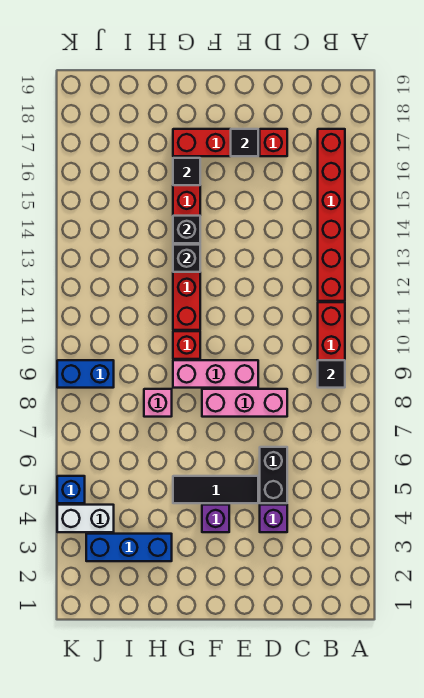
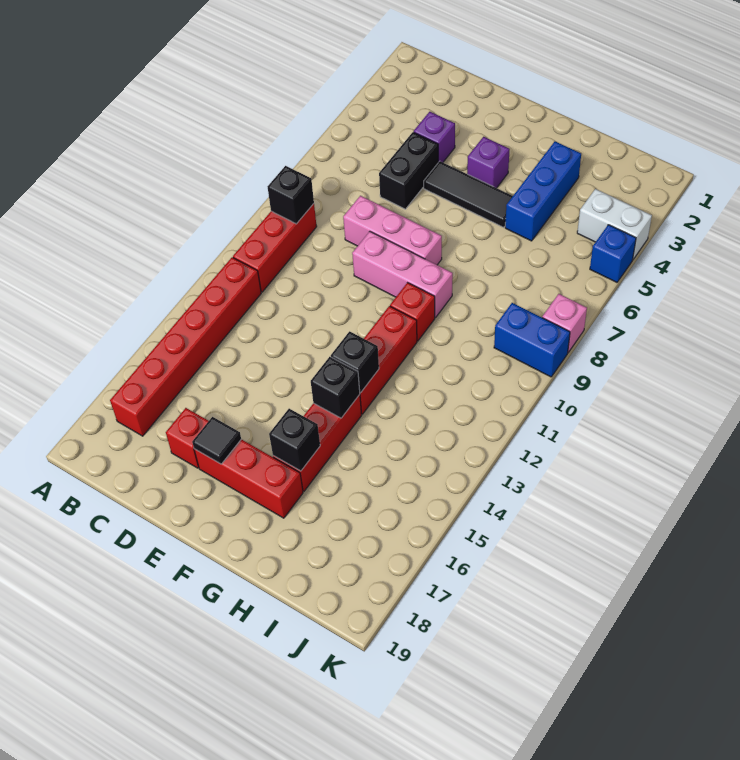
black tile B9 level 2 -> black brick B9 level 2
black tile G16 level 2 -> black brick G16 level 2
blue brick H3:J3 level 1 -> blue brick H3:H5 level 1
pink brick H8 level 1 -> pink brick K8 level 1

